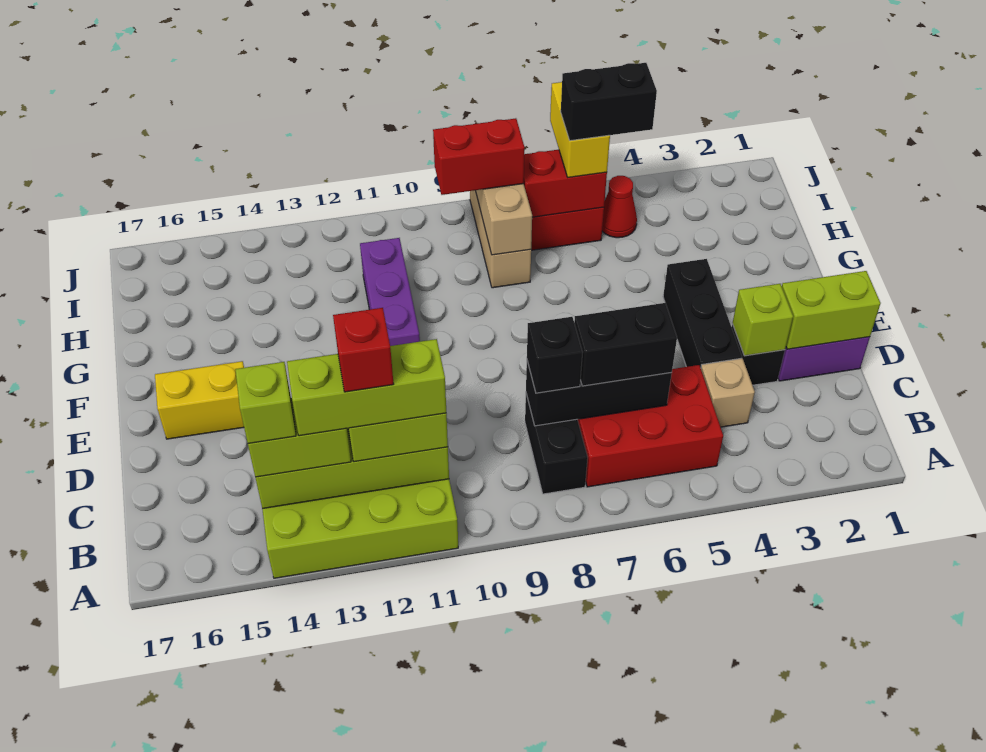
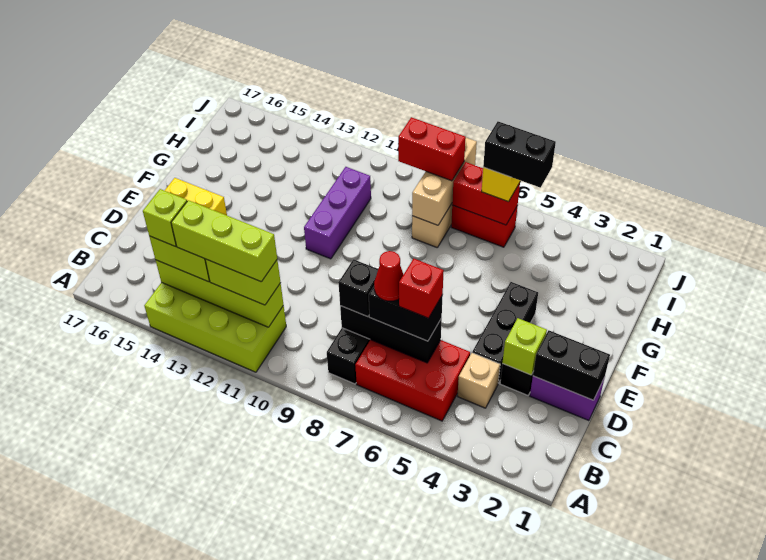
red brick B12 level 5 -> red brick C6 level 4
lime brick D1:D2 level 2 -> black brick D1:D2 level 2
red cone I5 level 1 -> red cone C7 level 4

